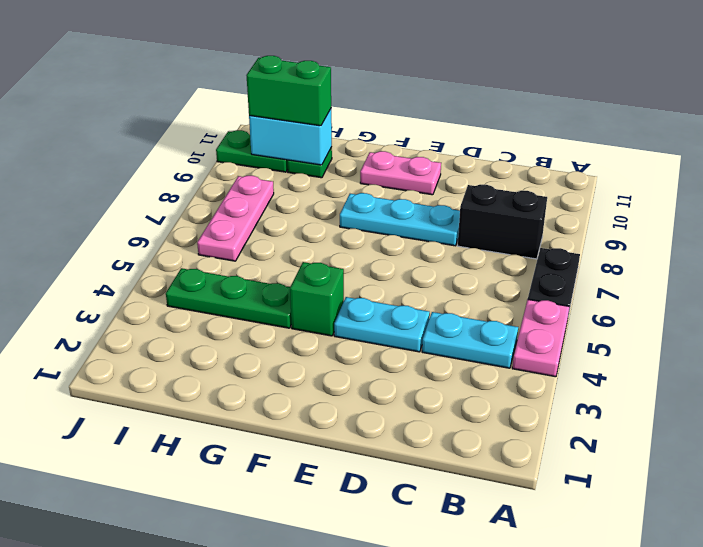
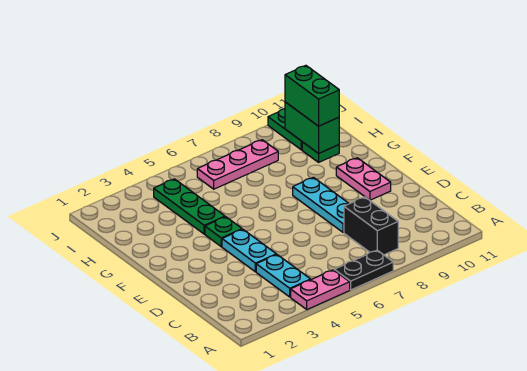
green brick F4 level 1 -> green plate F4 level 1
cyan brick H10:I10 level 2 -> green brick H10:I10 level 2

